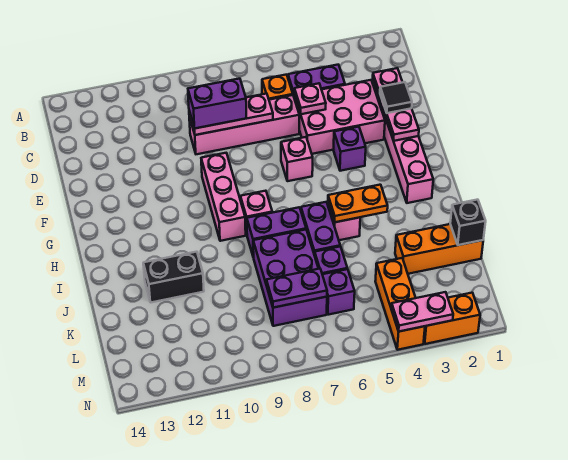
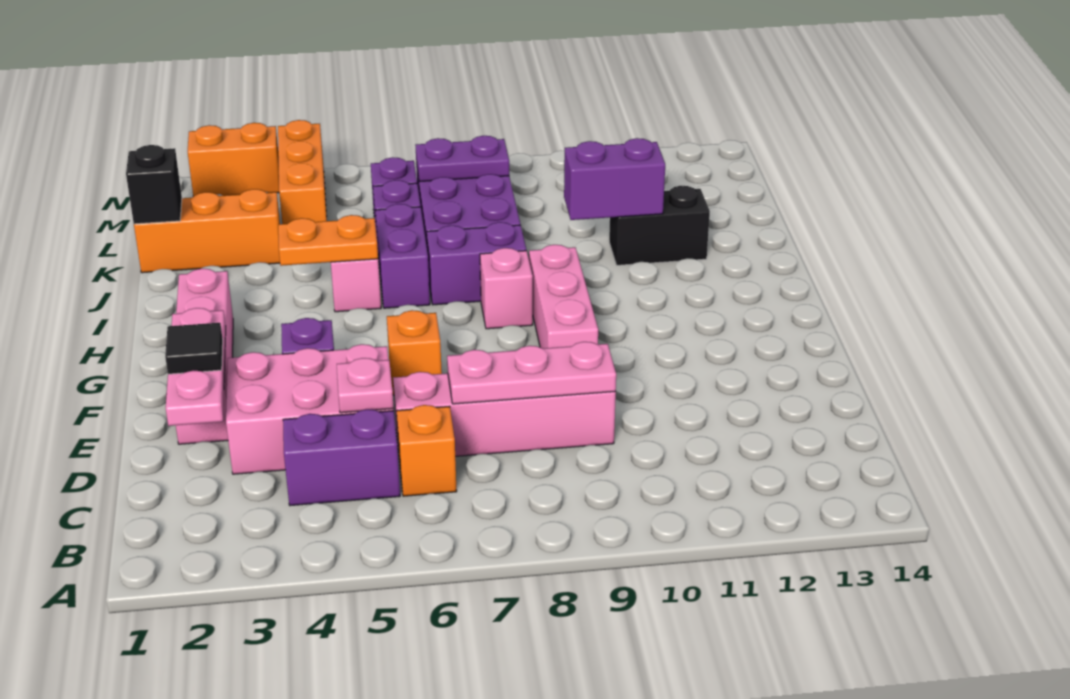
purple brick D8:D9 level 3 -> purple brick J10:J11 level 2
pink brick F6 level 1 -> orange brick F6 level 1
pink plate N3:N4 level 2 -> none

